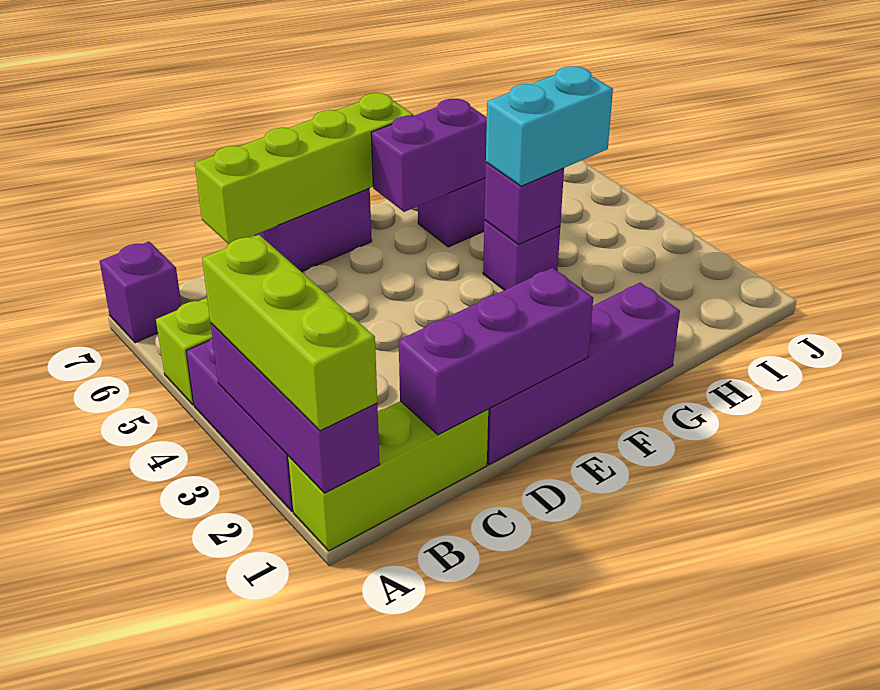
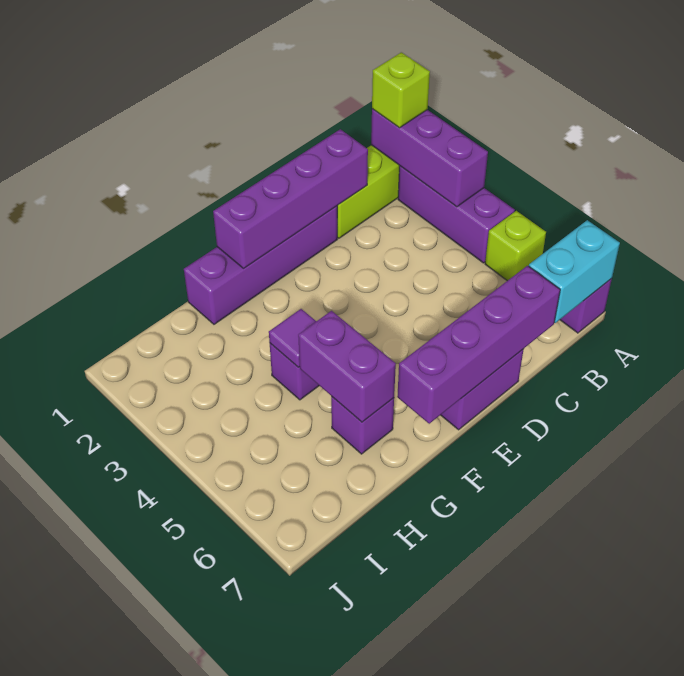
lime brick A1:A3 level 3 -> lime brick A1 level 3
purple brick C1:E1 level 2 -> purple brick C1:F1 level 2
lime brick C7:F7 level 2 -> purple brick C7:F7 level 2
purple brick F6:G6 level 2 -> purple brick G5:G6 level 2
purple brick G4 level 2 -> purple tile G4 level 2
cyan brick G4:H4 level 3 -> cyan brick A7:B7 level 2

